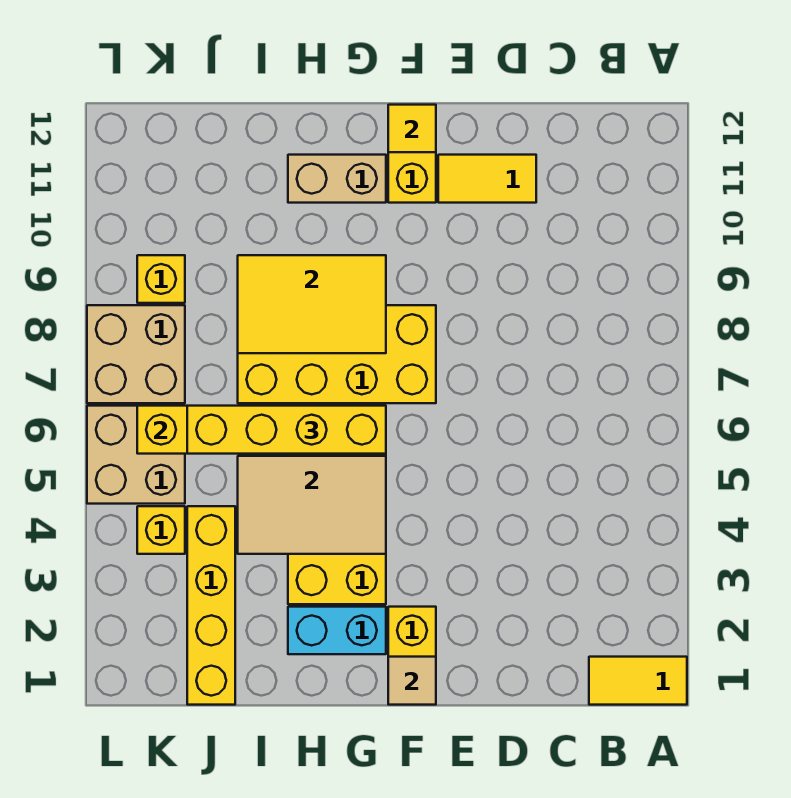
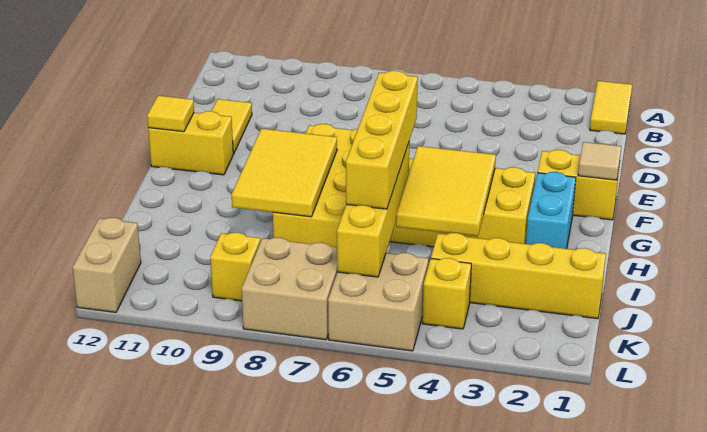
tan tile G4:I5 level 2 -> yellow tile G4:I5 level 2
tan brick G11:H11 level 1 -> tan brick K12:L12 level 1

